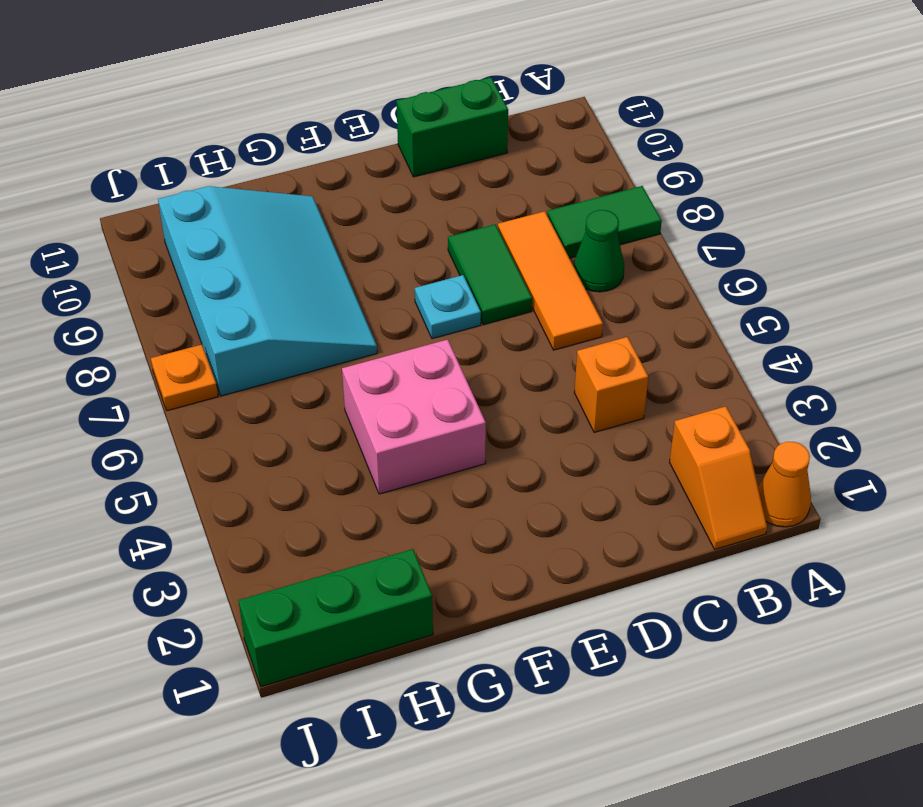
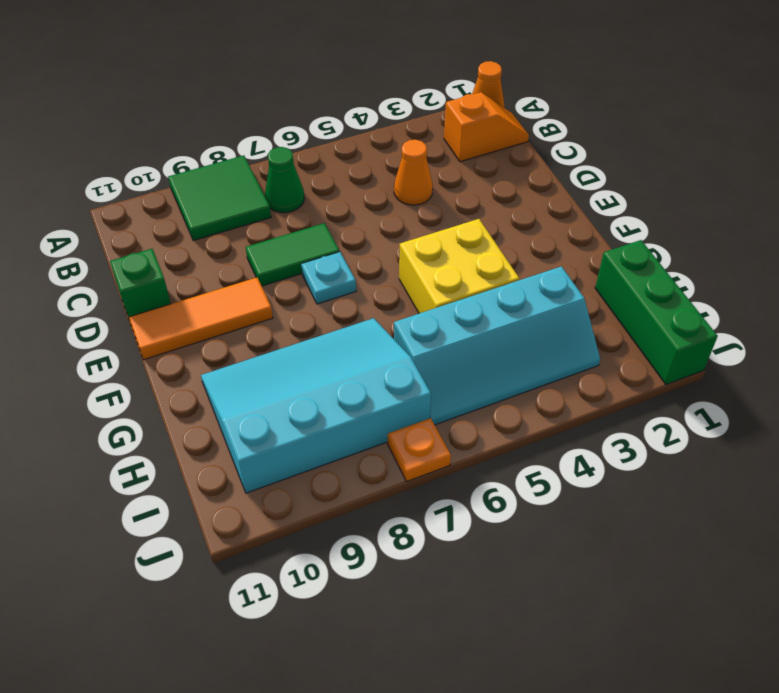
green tile A8:B8 level 1 -> green tile A8:B9 level 1
orange brick C4 level 1 -> orange cone C4 level 1
orange tile C6:C8 level 1 -> orange tile E9:E11 level 1
green brick C11:D11 level 1 -> green brick D11 level 1
pink brick F4:G5 level 1 -> yellow brick F4:G5 level 1
none -> cyan slope H3:I6 level 1 top H

